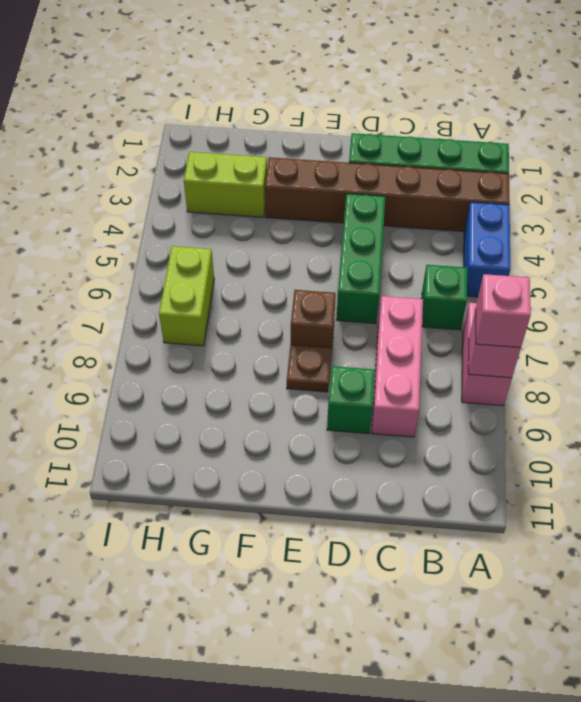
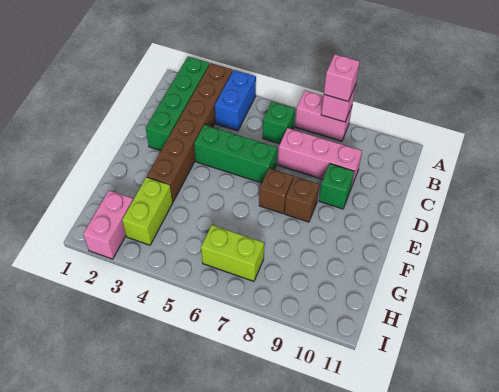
blue brick A4:A5 level 1 -> blue brick A4:B4 level 1
brown plate E8 level 1 -> brown brick E8 level 1
none -> pink brick H2:I2 level 1

